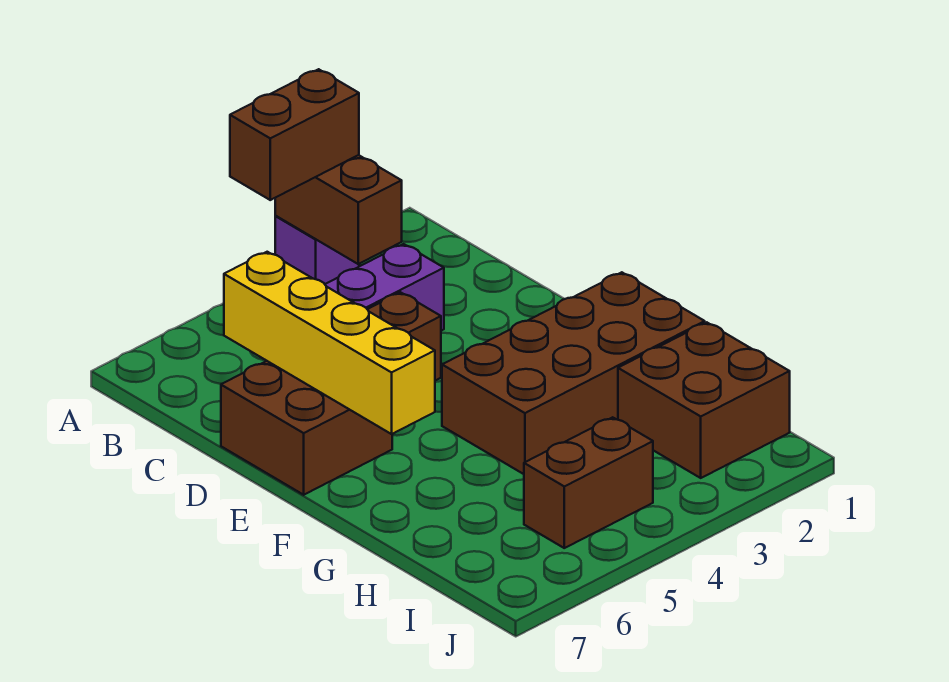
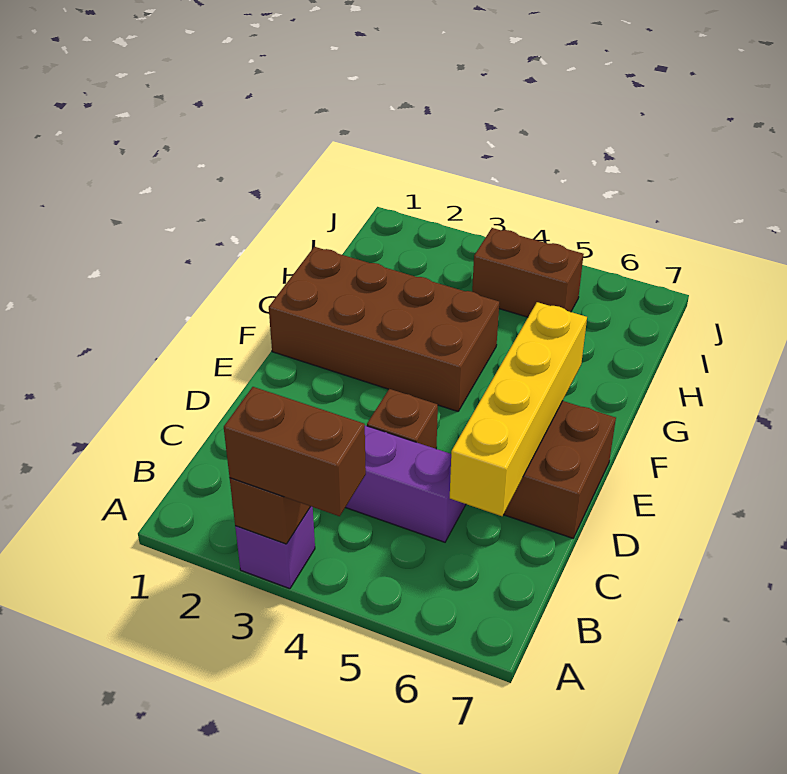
brown brick H1:I2 level 1 -> none

